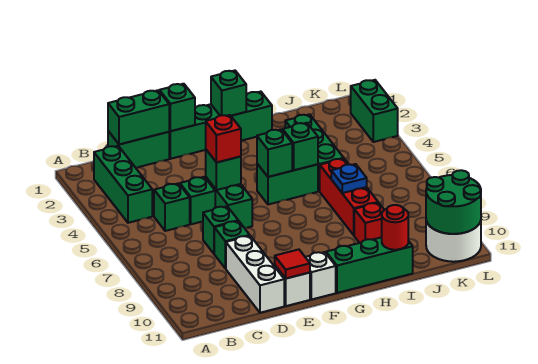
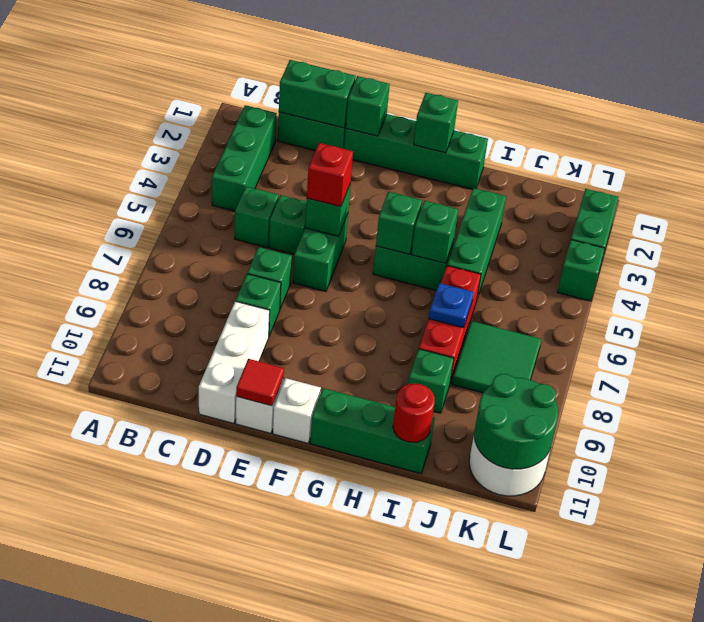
red brick I9 level 1 -> green brick I9 level 1
none -> green tile J7:K8 level 1
none -> green brick L4 level 1

